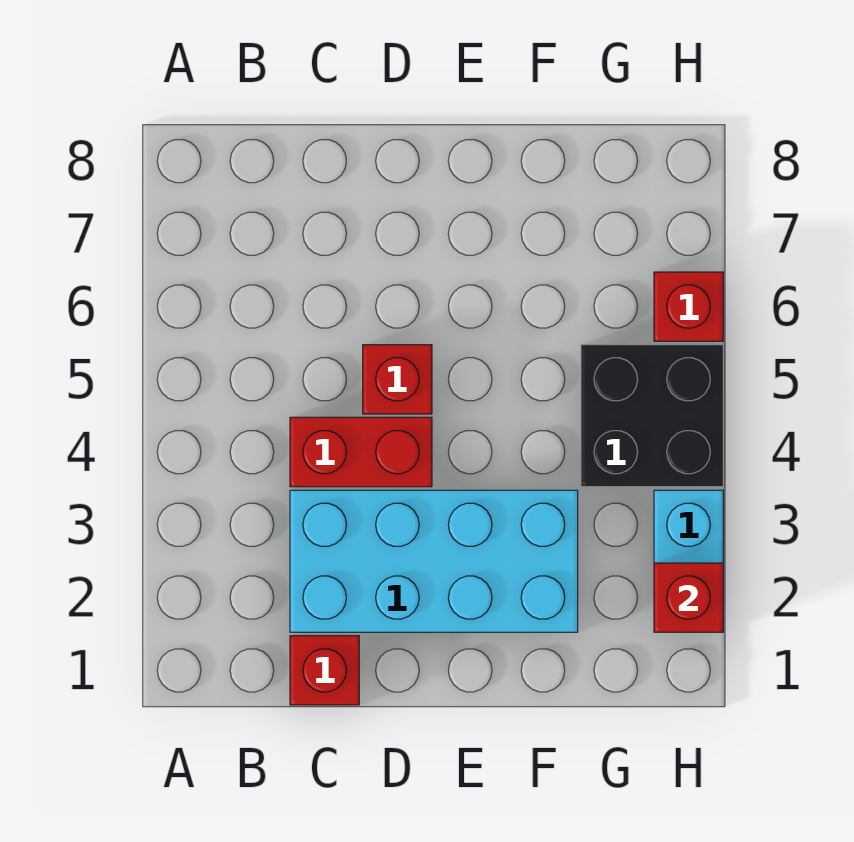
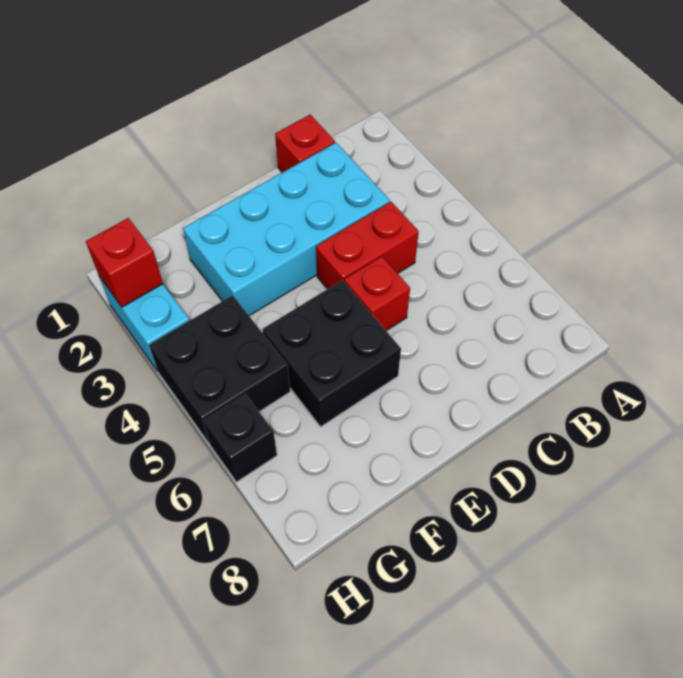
none -> black brick E5:F6 level 1
red brick H6 level 1 -> black brick H6 level 1

